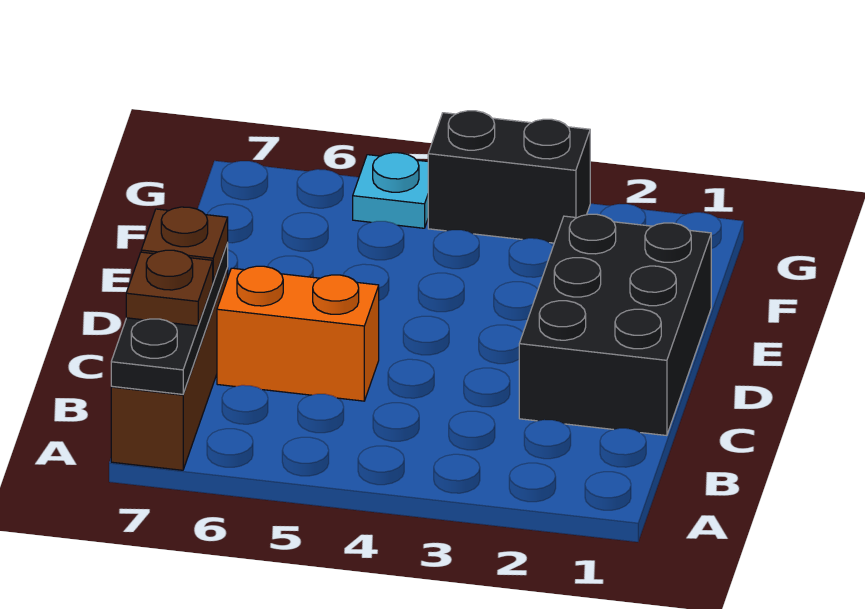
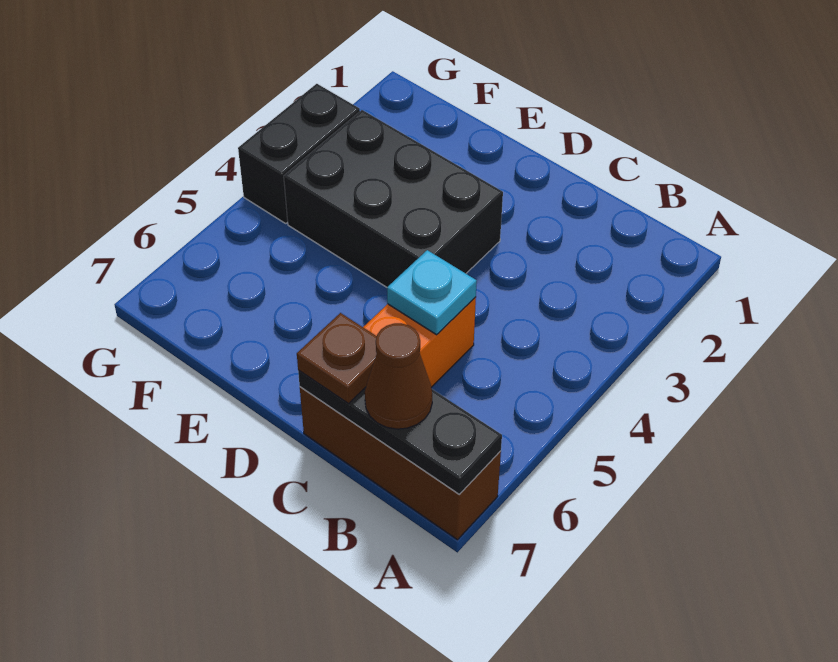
brown plate B7 level 3 -> brown cone B7 level 3
black brick C1:E2 level 1 -> black brick D3:F4 level 1
cyan plate G5 level 1 -> cyan plate C5 level 2

